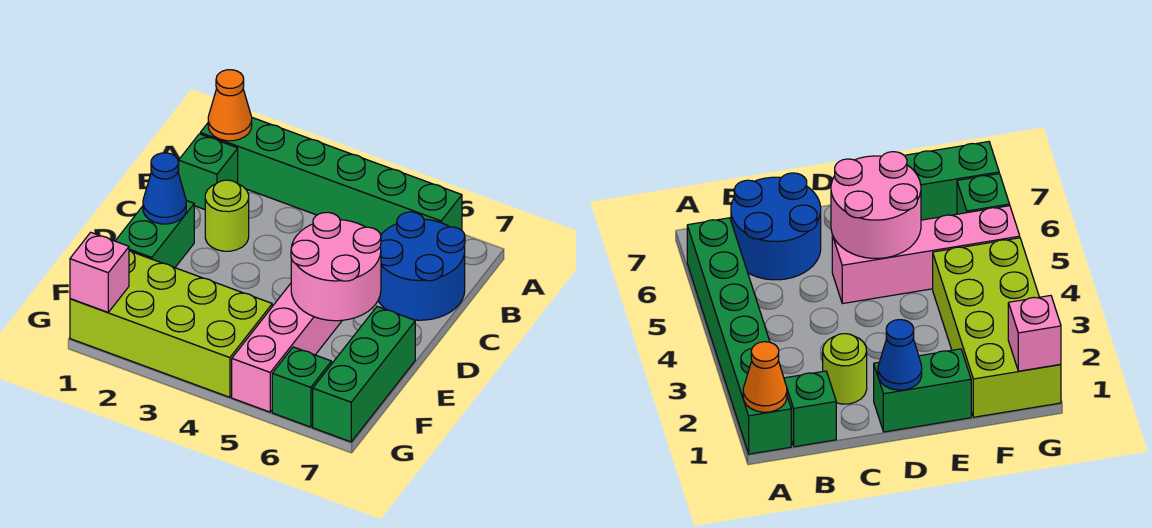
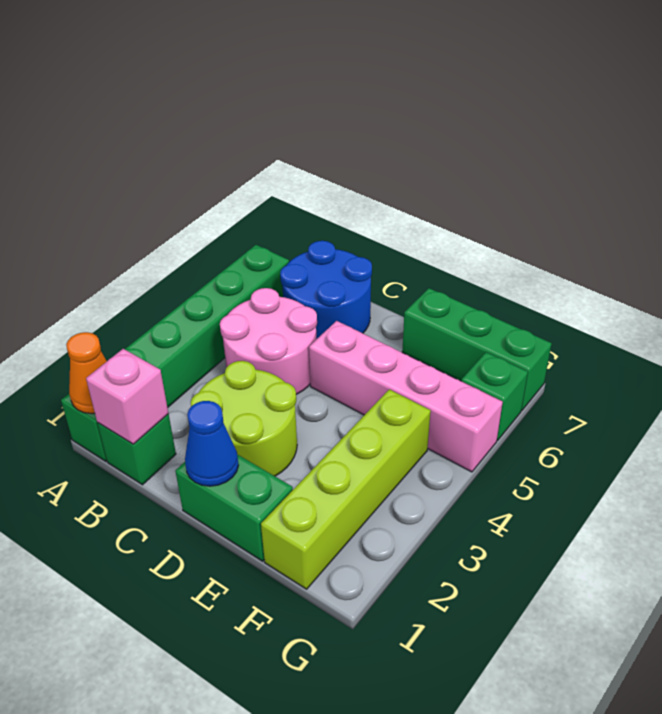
lime round brick C2 level 1 -> lime round brick C2:D3 level 1
pink round brick D5:E6 level 2 -> pink round brick B4:C5 level 1
lime brick F1:G4 level 1 -> lime brick F1:F4 level 1
pink brick G1 level 2 -> pink brick B1 level 2

